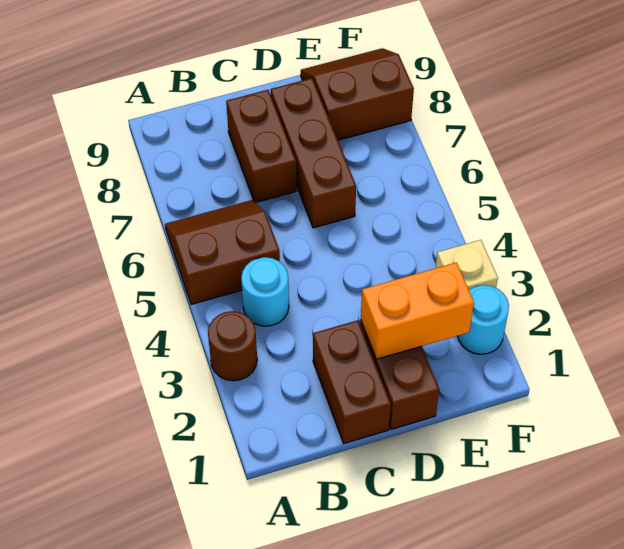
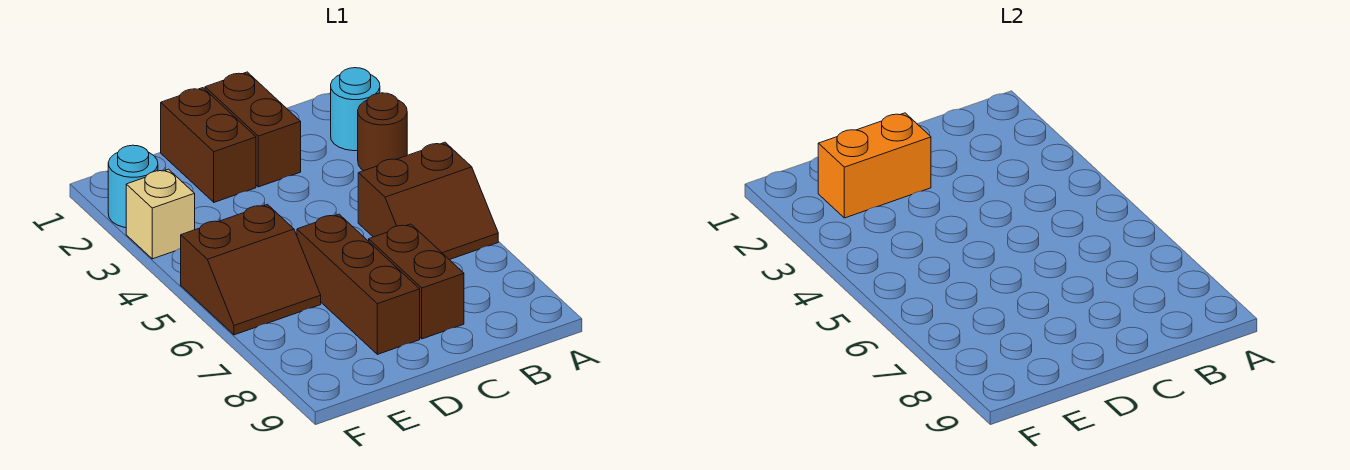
cyan round brick B4 level 1 -> cyan round brick A2 level 1
brown slope E8:F9 level 1 top 8 -> brown slope E5:F6 level 1 top 5

